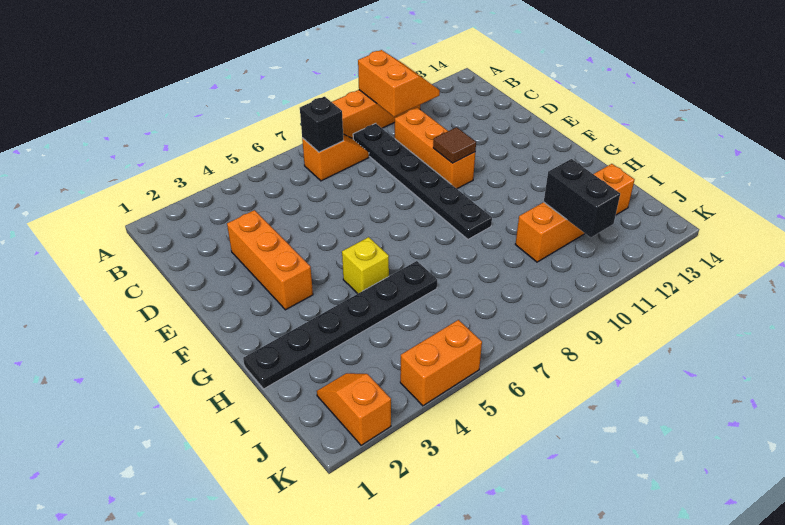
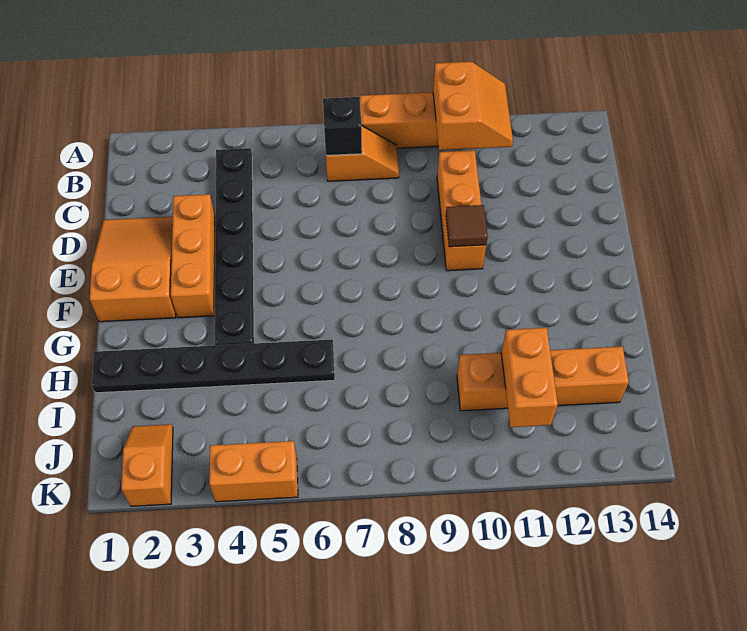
black plate B9:G9 level 1 -> black plate B4:G4 level 1
none -> orange slope D1:F2 level 1 top F
yellow brick G5 level 1 -> none
black brick I11:J11 level 2 -> orange brick I11:J11 level 2

